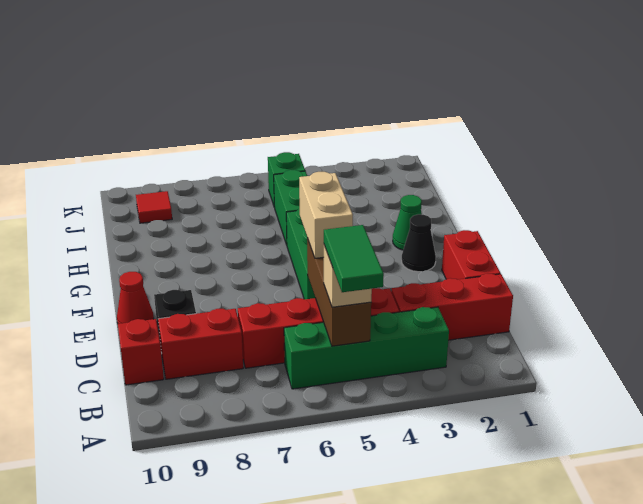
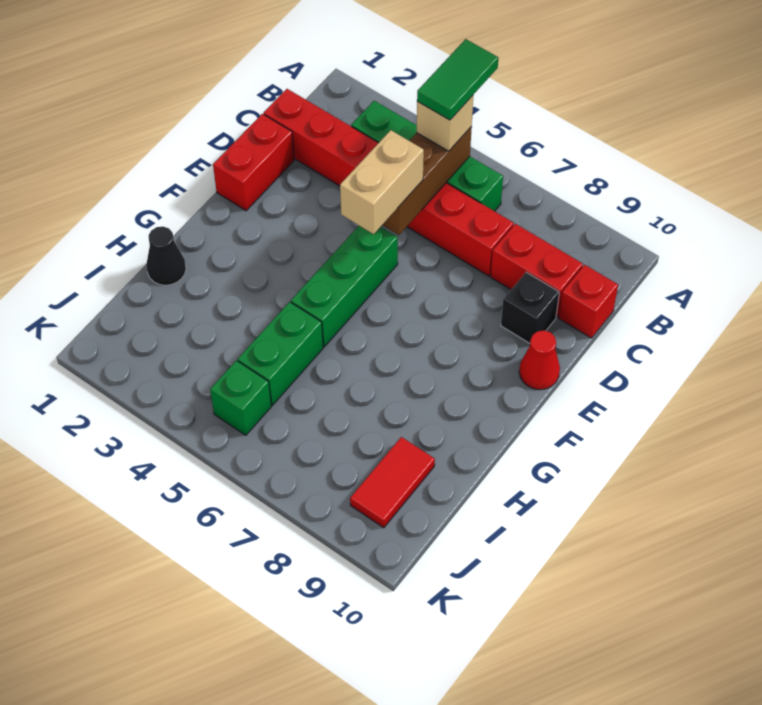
black cone F2 level 1 -> black cone H1 level 1
green cone G2 level 1 -> none
red tile J9 level 1 -> red tile I9:J9 level 1

